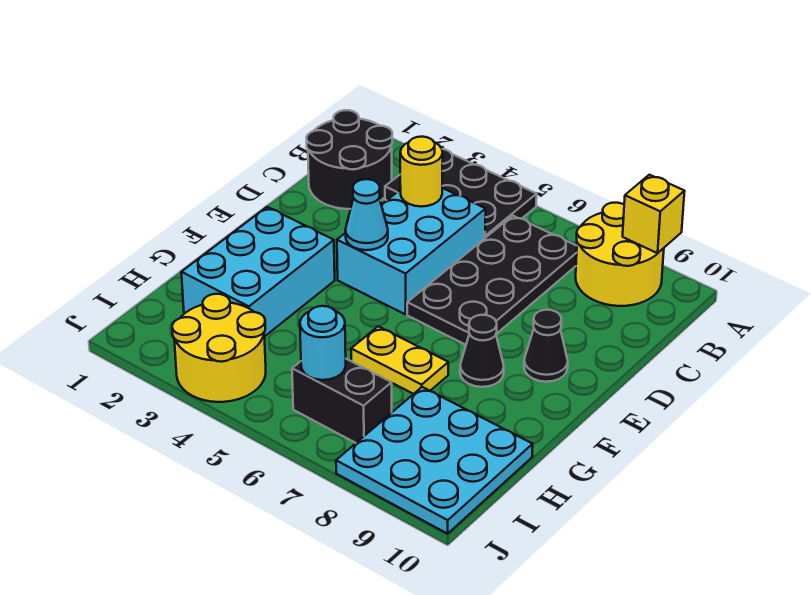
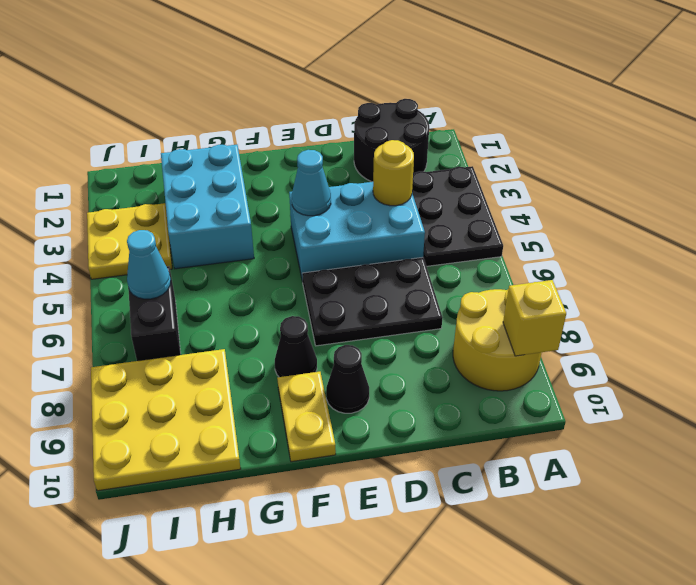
black plate B6:E7 level 1 -> black plate C6:E7 level 1
cyan brick F2:H3 level 1 -> cyan brick G2:H4 level 1
yellow plate G6:G7 level 1 -> yellow plate F9:F10 level 1
cyan plate H8:J10 level 1 -> yellow plate H8:J10 level 1
yellow round brick I3:J4 level 1 -> yellow plate I3:J4 level 1
cyan round brick I6 level 2 -> cyan cone I6 level 2

